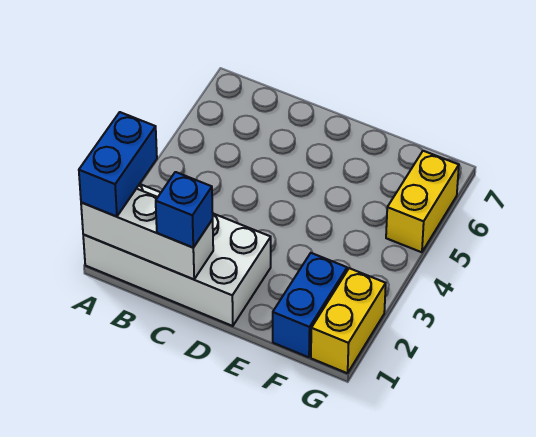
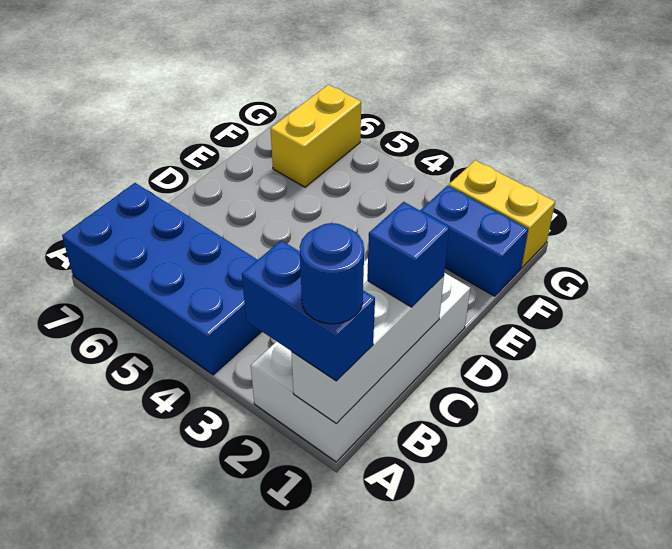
none -> blue round brick A1 level 4
none -> blue brick A4:B7 level 1
yellow brick G5:G6 level 1 -> yellow brick F6:G6 level 1

